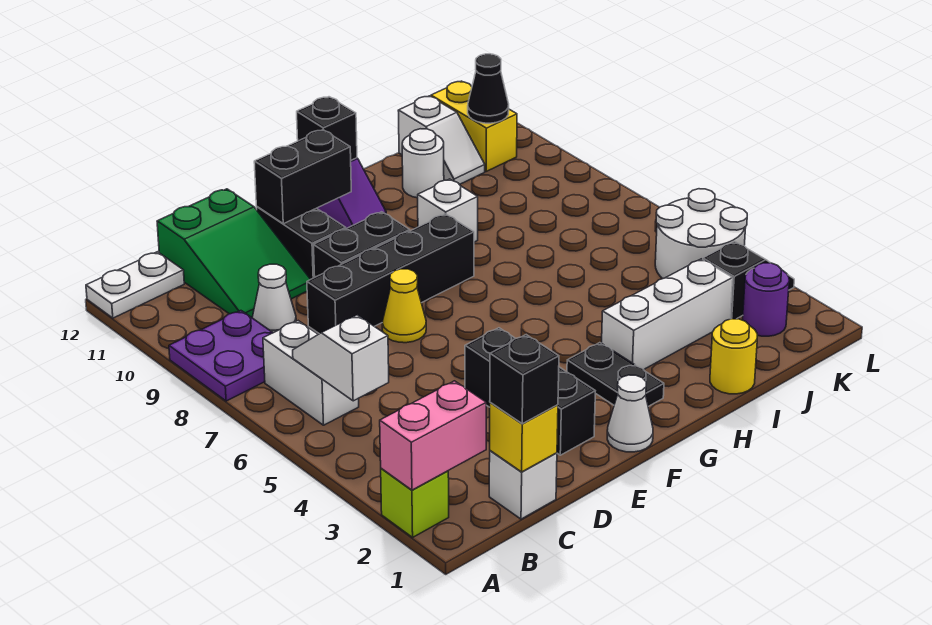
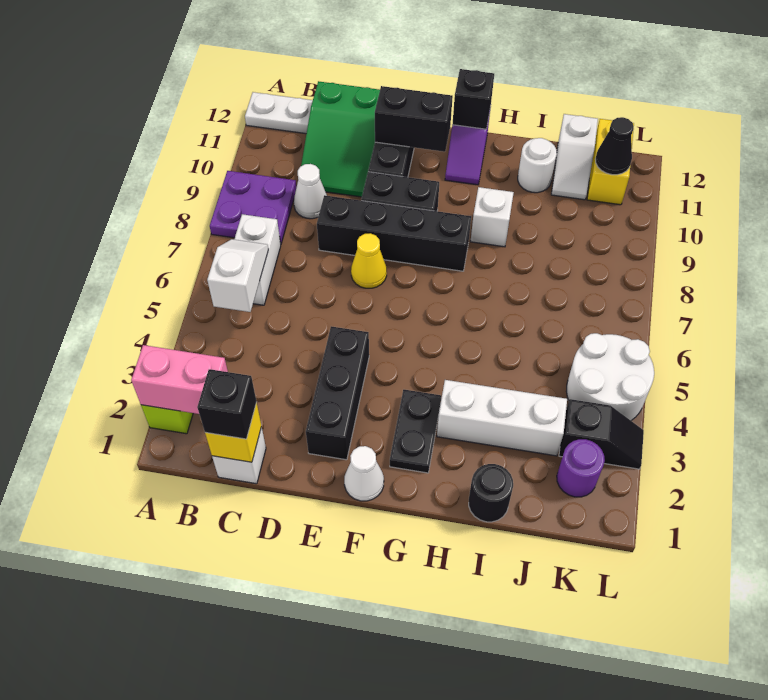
yellow round brick I1 level 1 -> black round brick I1 level 1

